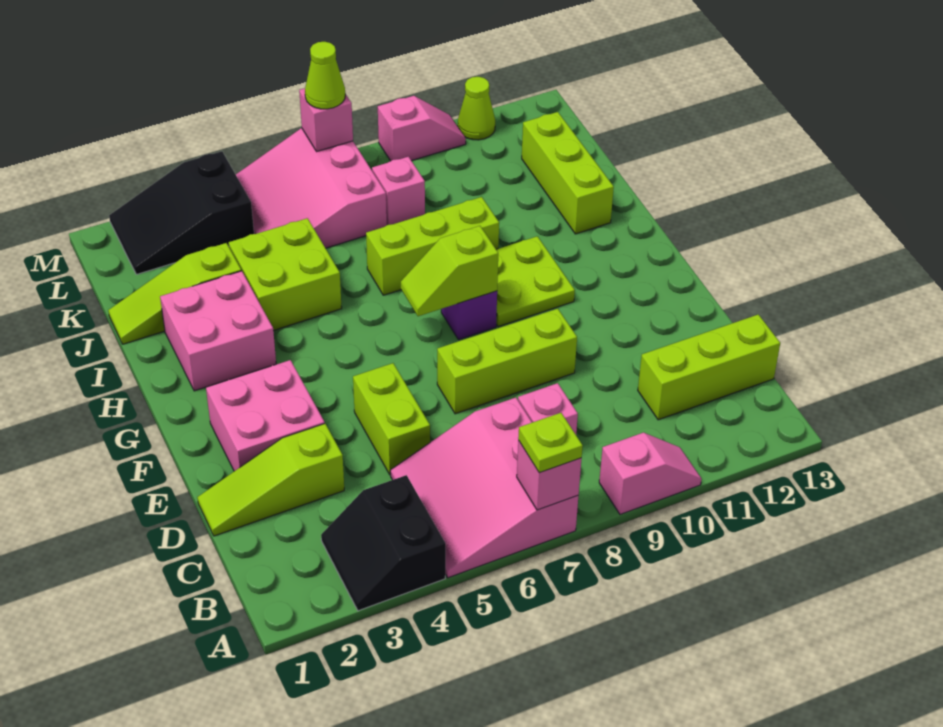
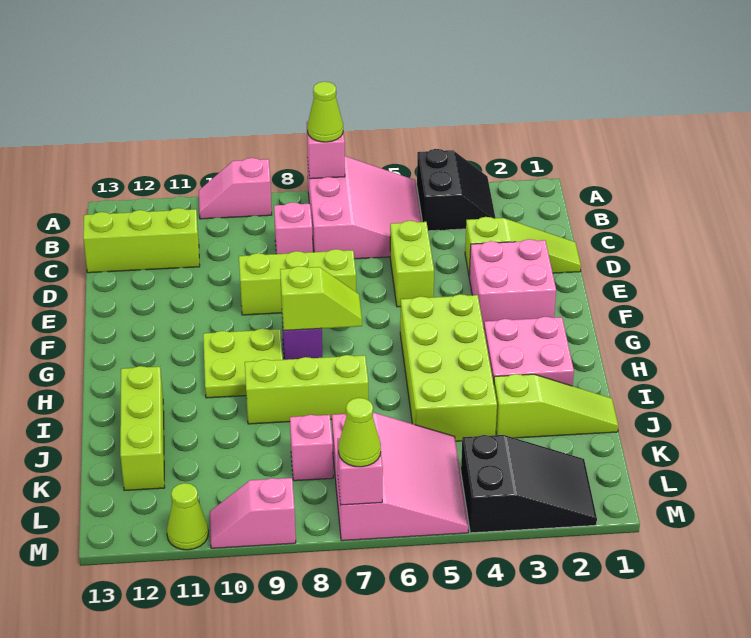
lime plate A7 level 3 -> lime cone A7 level 3
lime brick I4:J5 level 1 -> lime brick G4:J5 level 1

